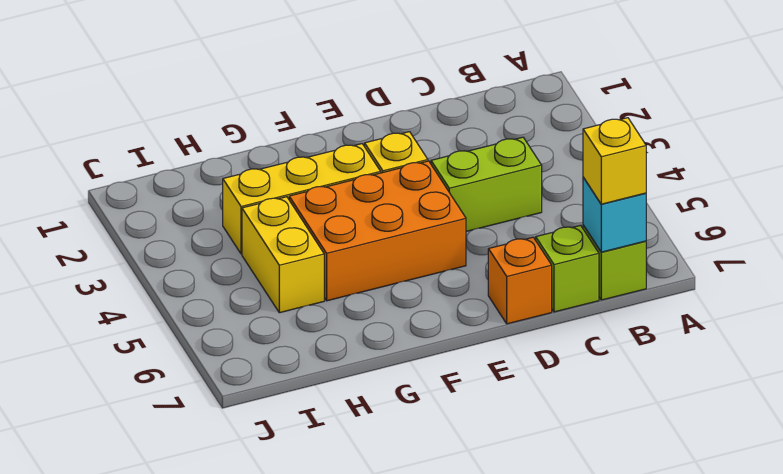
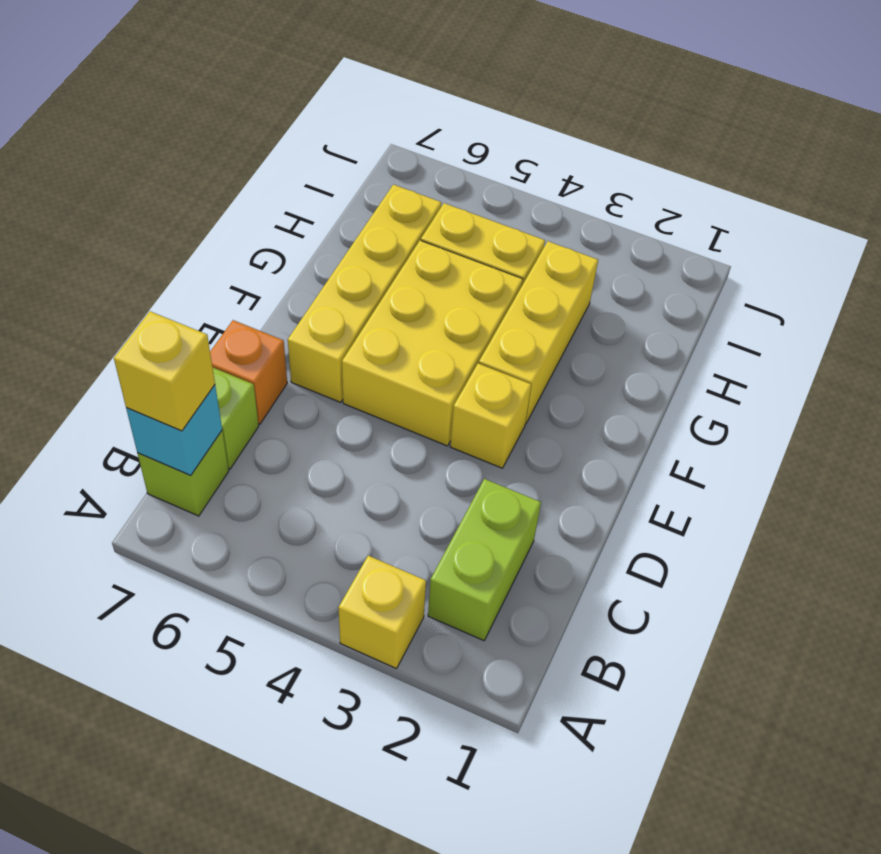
none -> yellow brick A3 level 1
lime brick C4:D4 level 1 -> lime brick B2:C2 level 1
orange brick E4:G5 level 1 -> yellow brick E4:G5 level 1
none -> yellow brick E6:H6 level 1

